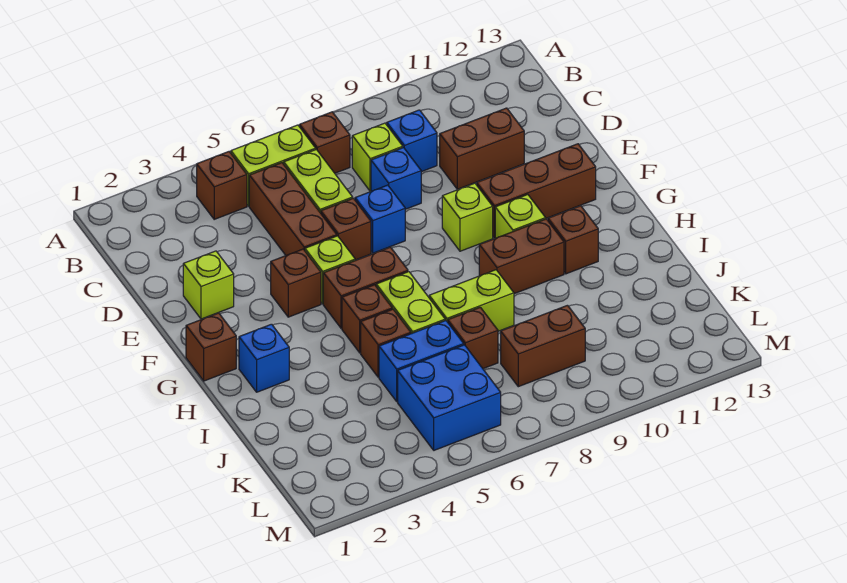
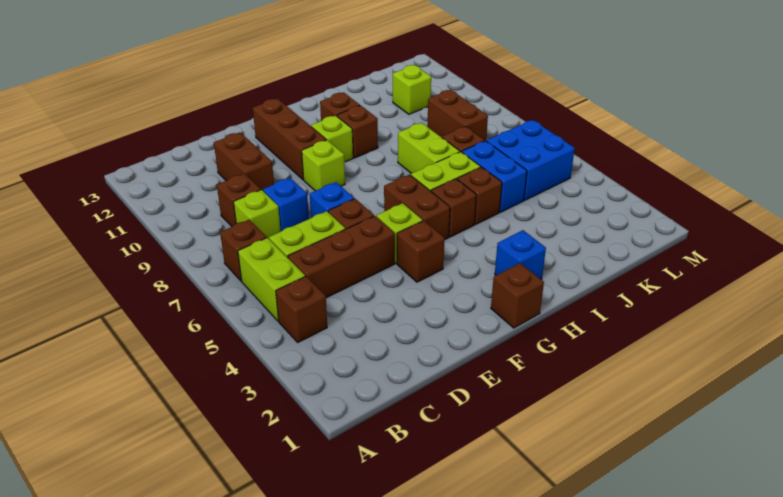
blue brick C9 level 1 -> brown brick C9 level 1
lime brick E2 level 1 -> lime brick K11 level 1
brown brick H9:H10 level 1 -> brown brick H10 level 1

